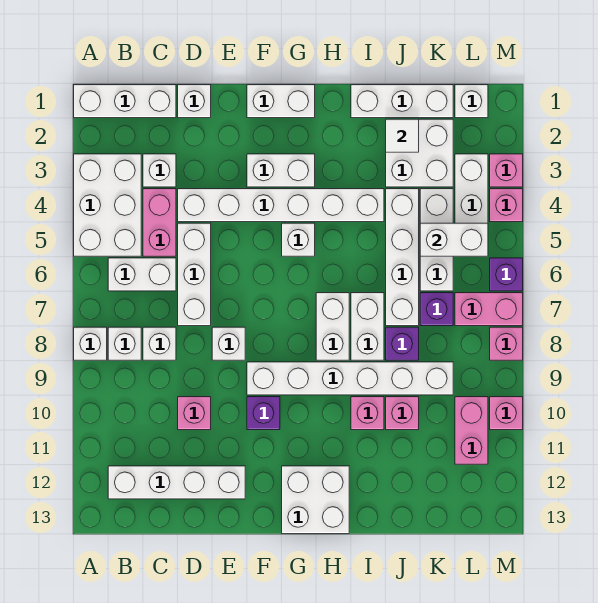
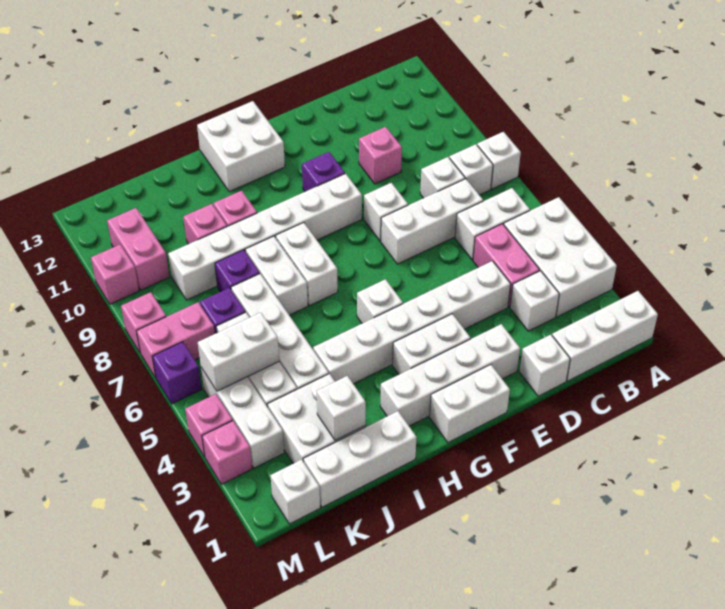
white brick B12:E12 level 1 -> white brick E2:H2 level 1
white brick D5:D7 level 1 -> white brick C7:E7 level 1
white tile J2 level 2 -> white brick J2 level 2

